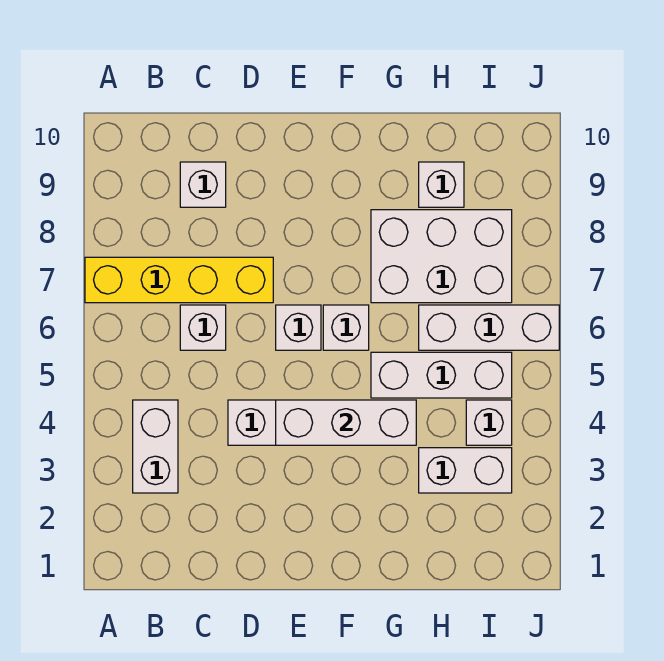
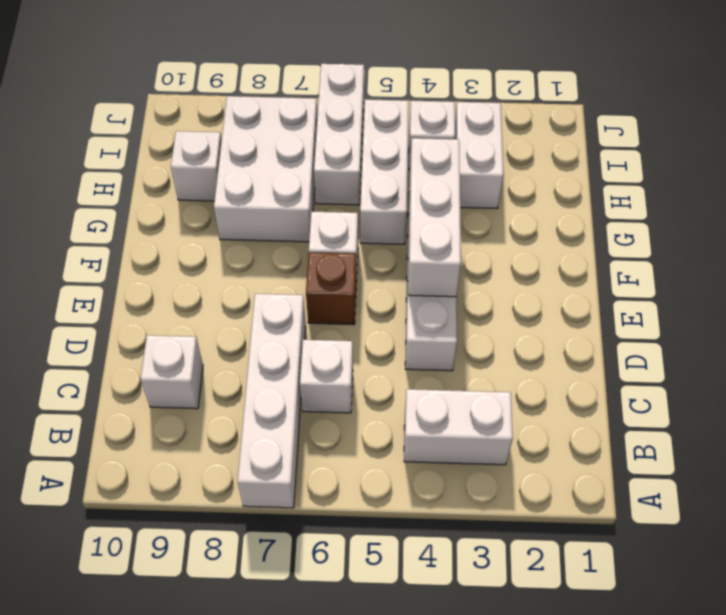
yellow brick A7:D7 level 1 -> white brick A7:D7 level 1
white brick E6 level 1 -> brown brick E6 level 1

